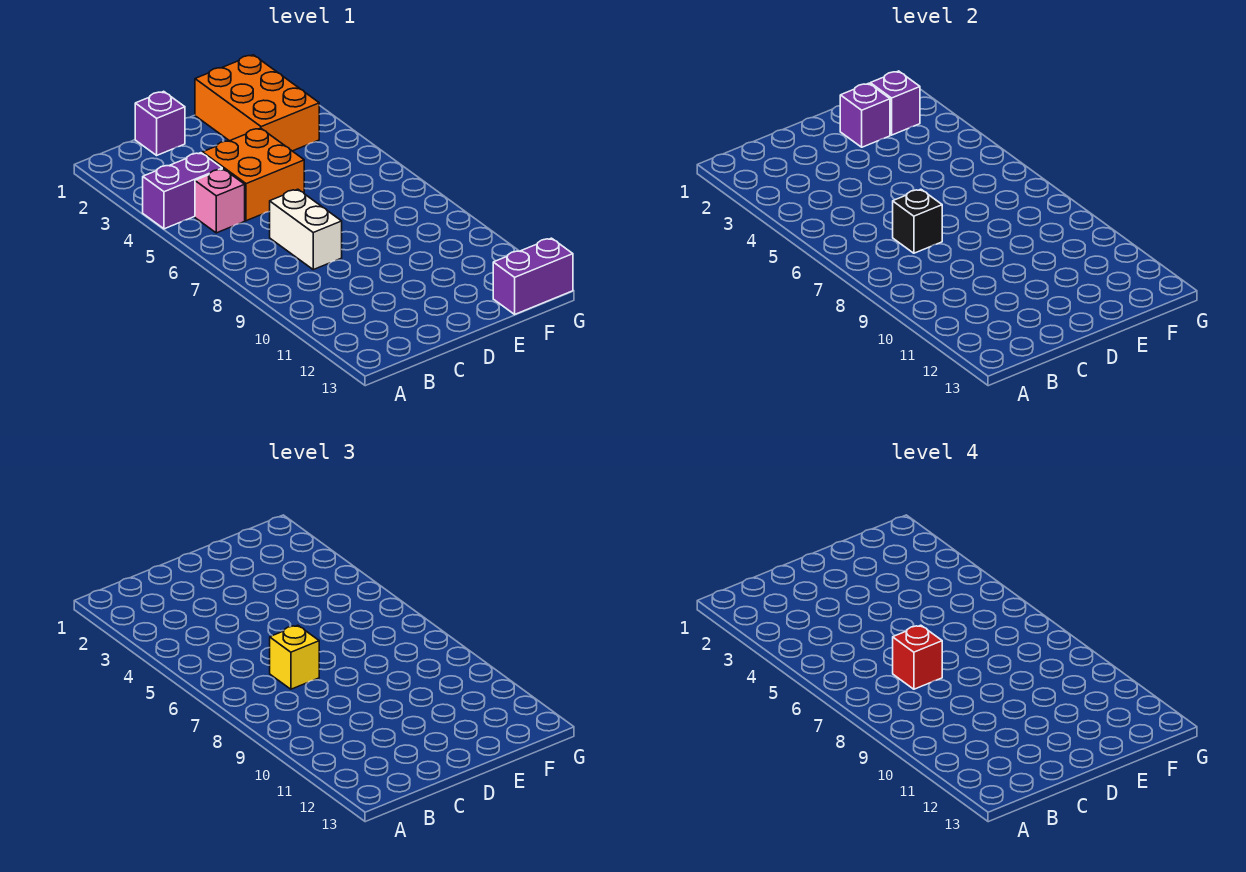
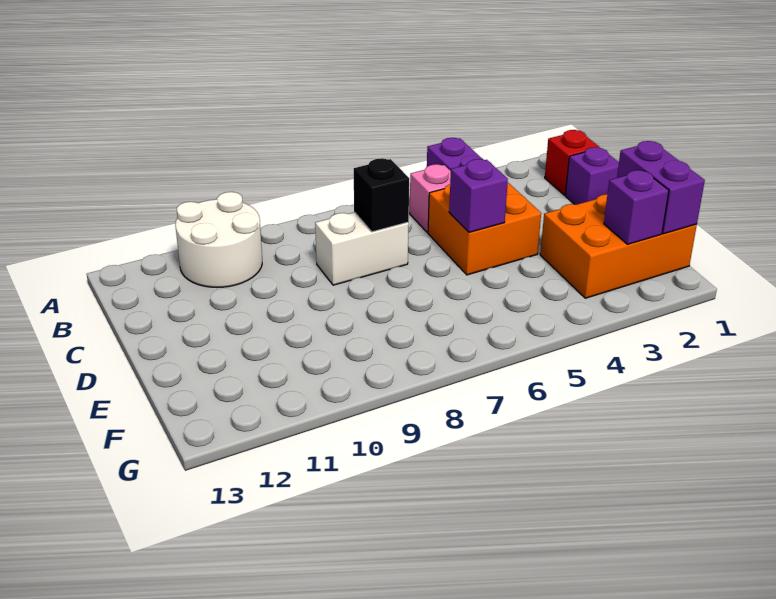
none -> white round brick A10:B11 level 1
yellow brick C7 level 3 -> none
red brick C7 level 4 -> red brick B1 level 1
purple brick E2 level 2 -> purple brick D5 level 2
purple brick F13:G13 level 1 -> purple brick E1:F1 level 2

